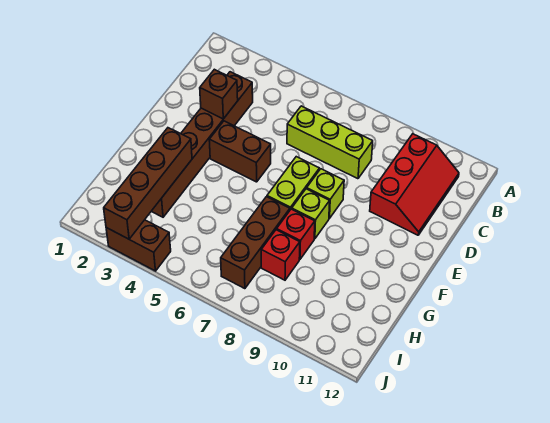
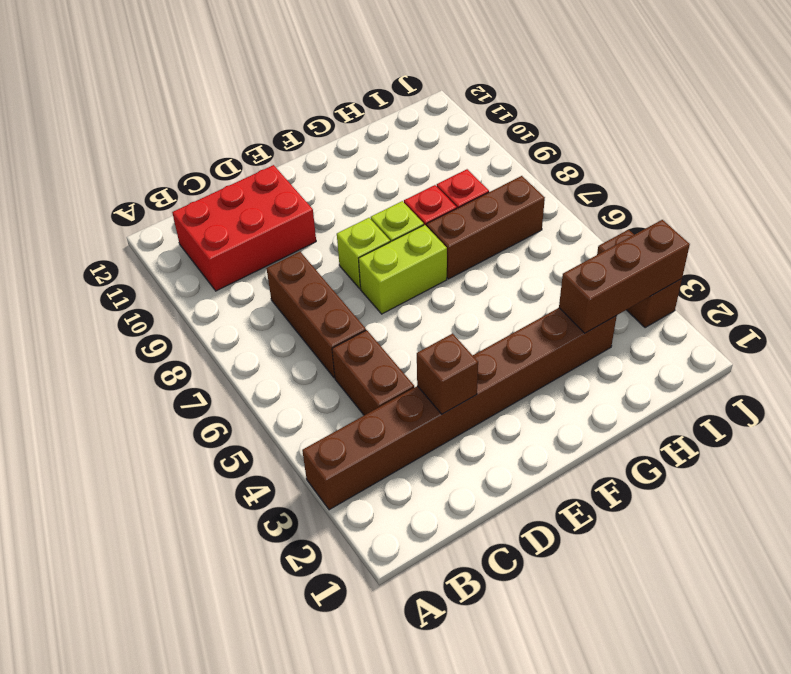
red slope B10:D11 level 1 top 10 -> red brick B10:D11 level 1
brown brick C3:H3 level 1 -> brown brick A3:H3 level 1
lime brick C6:C8 level 1 -> brown brick C6:C8 level 1
brown brick E4:E5 level 1 -> brown brick C4:C5 level 1
brown brick G3:J3 level 2 -> brown brick H3:J3 level 2

